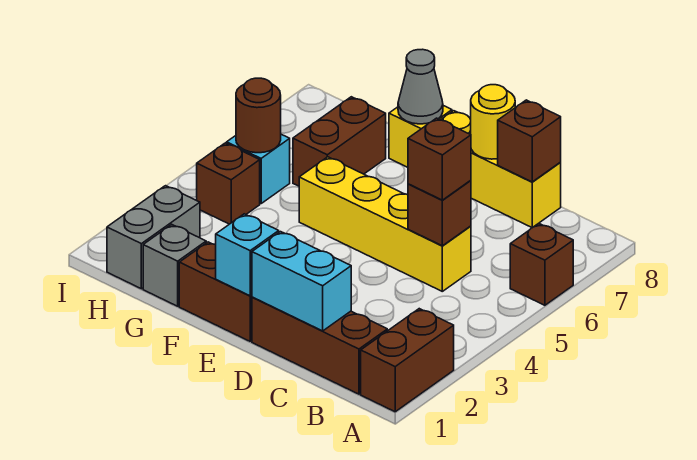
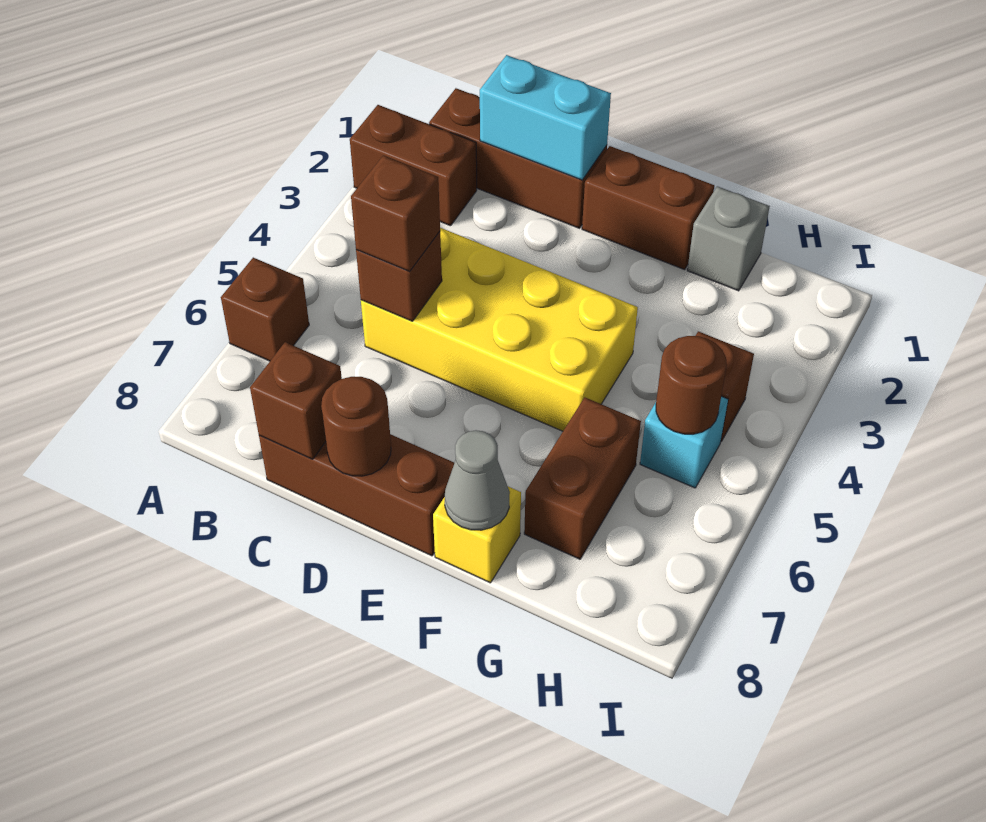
brown brick A1:A2 level 1 -> brown brick A2:B2 level 1
yellow brick C5:F5 level 1 -> yellow brick C4:F5 level 1
yellow brick C8:E8 level 1 -> brown brick C8:E8 level 1
yellow round brick D8 level 2 -> brown round brick D8 level 2
cyan brick E1 level 2 -> none
grey brick H1:H2 level 1 -> none

